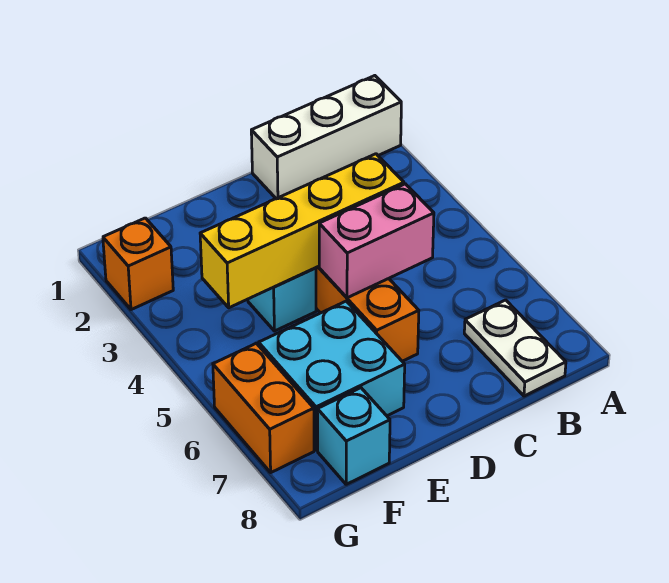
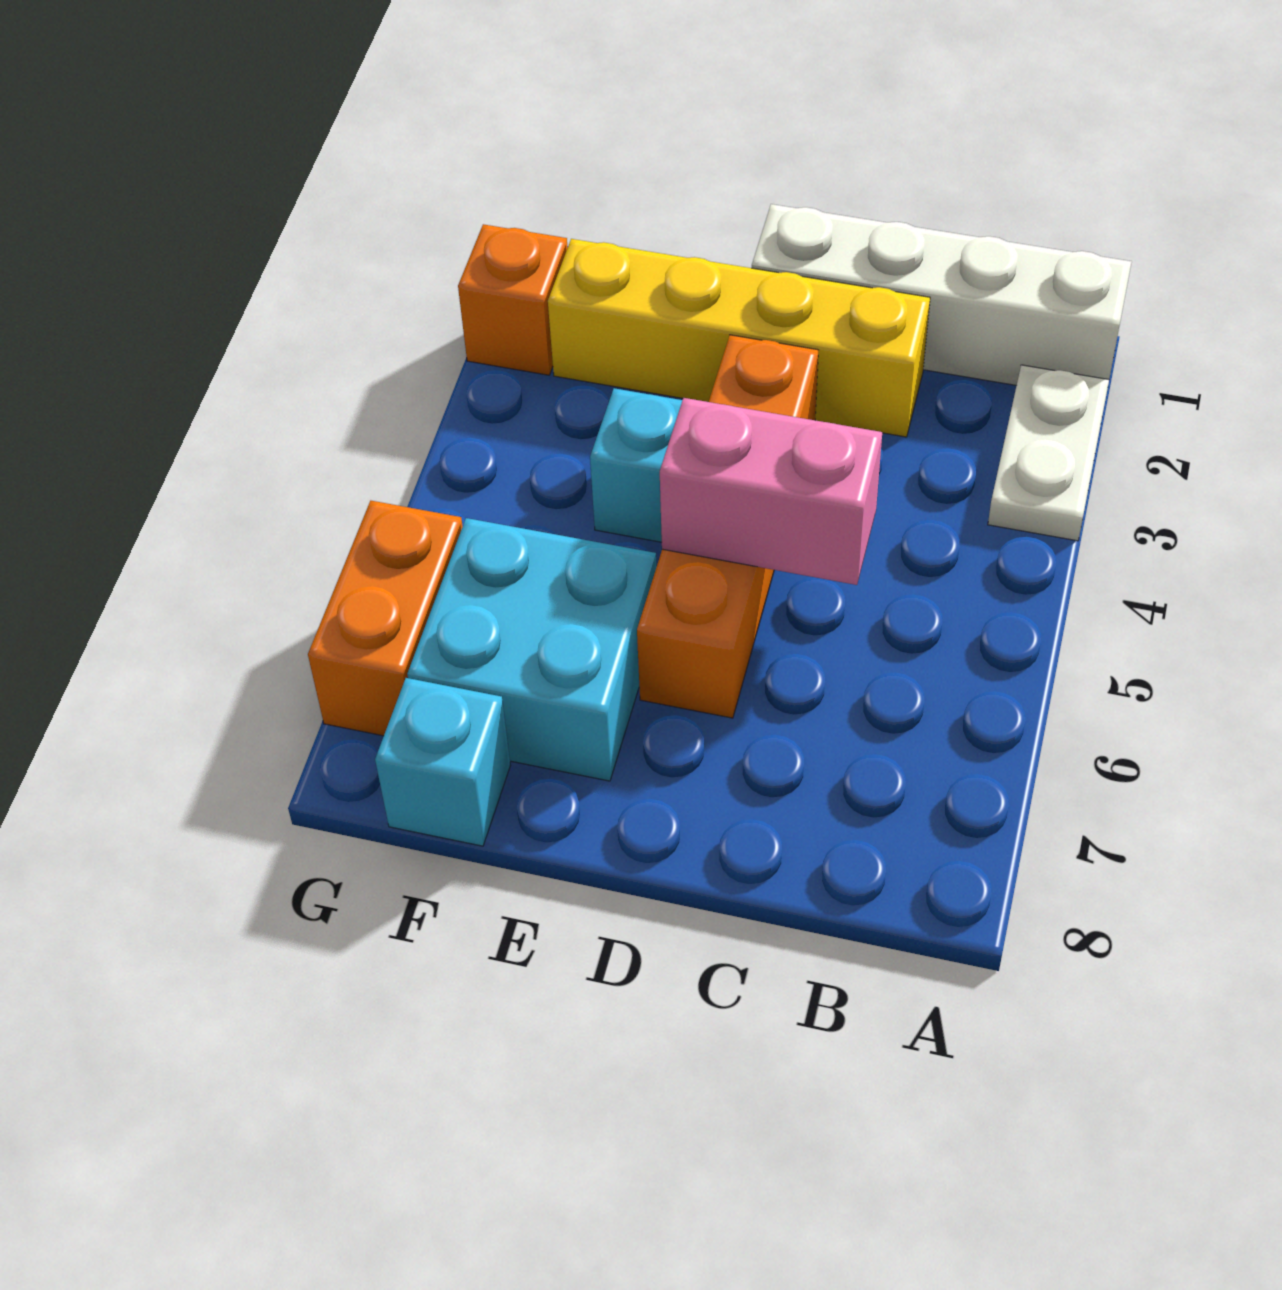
white brick A1:C1 level 1 -> white brick A1:D1 level 1
white plate B7:B8 level 1 -> white plate A2:A3 level 1
yellow brick C4:F4 level 2 -> yellow brick C2:F2 level 1

